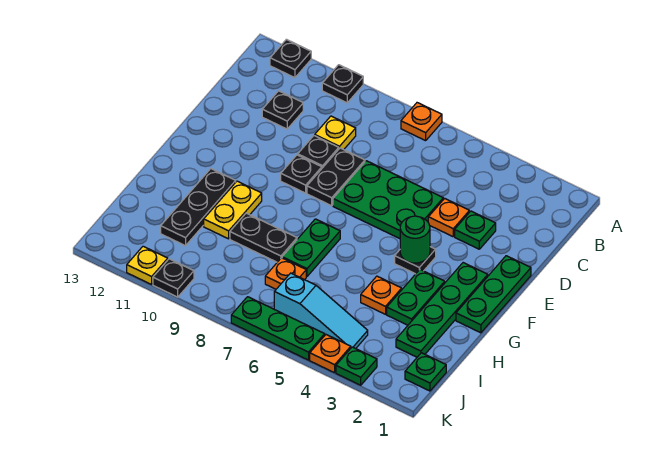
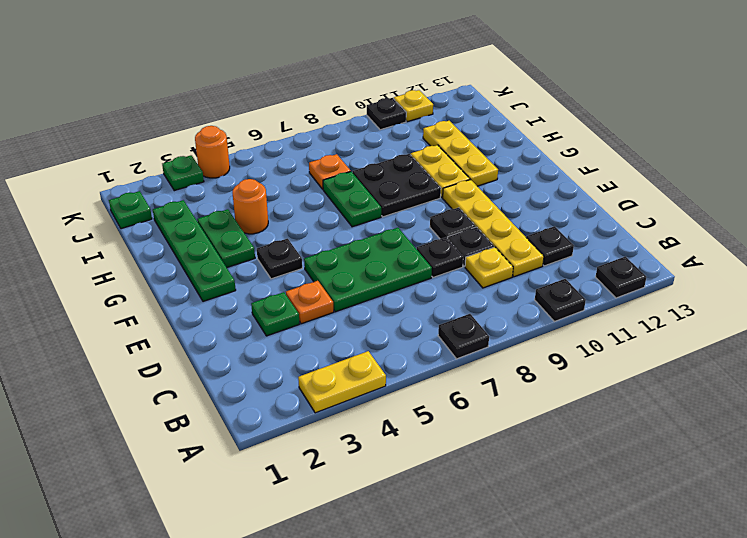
none -> yellow plate A3:A4 level 1
orange plate A7 level 1 -> black plate A7 level 1
none -> yellow plate C10:F10 level 1
black plate D8:E8 level 1 -> black plate D8 level 1
green plate E1:G1 level 1 -> none
green round brick F4 level 2 -> none
black plate G11:I11 level 1 -> yellow plate G11:I11 level 1
orange plate H4 level 1 -> orange round brick H4 level 1
black plate H8:H9 level 1 -> black plate G8:H9 level 1
cyan slope J4:J6 level 1 top 6 -> none
orange plate K4 level 1 -> orange round brick K4 level 1
green plate K5:K7 level 1 -> none

